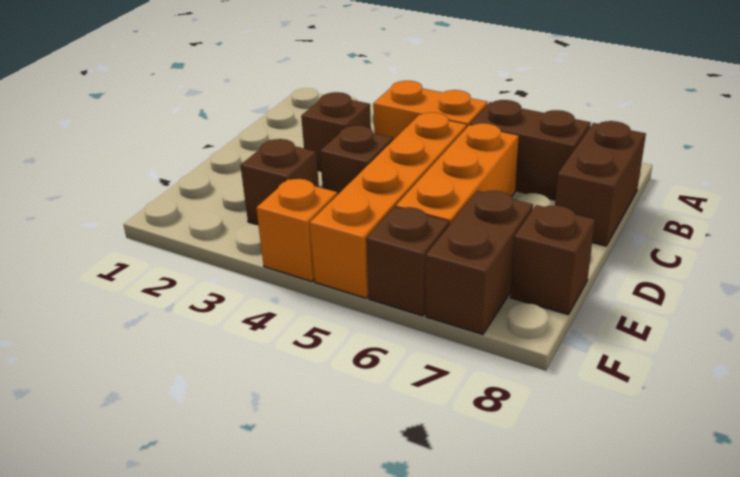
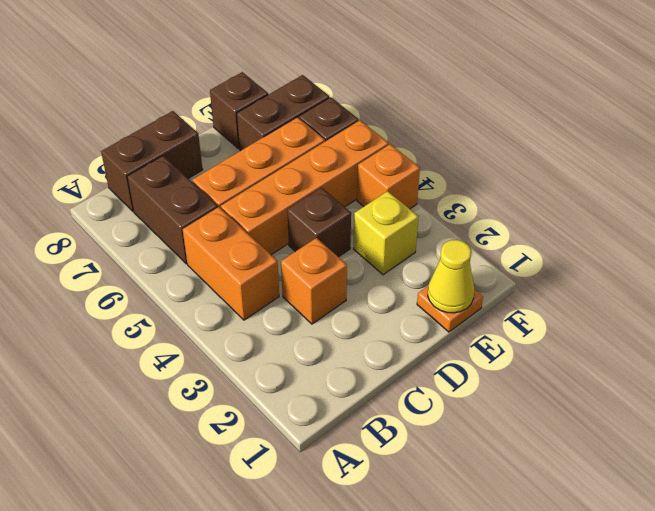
brown brick C3 level 1 -> orange brick C3 level 1
none -> orange plate E1 level 1
none -> yellow cone E1 level 2
brown brick E3 level 1 -> yellow brick E3 level 1

